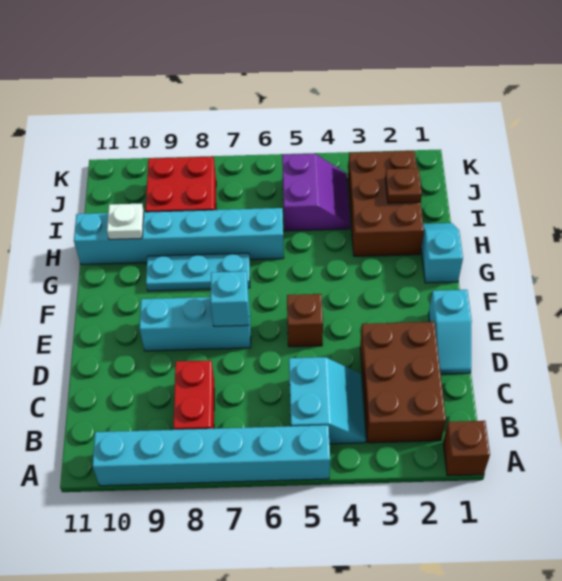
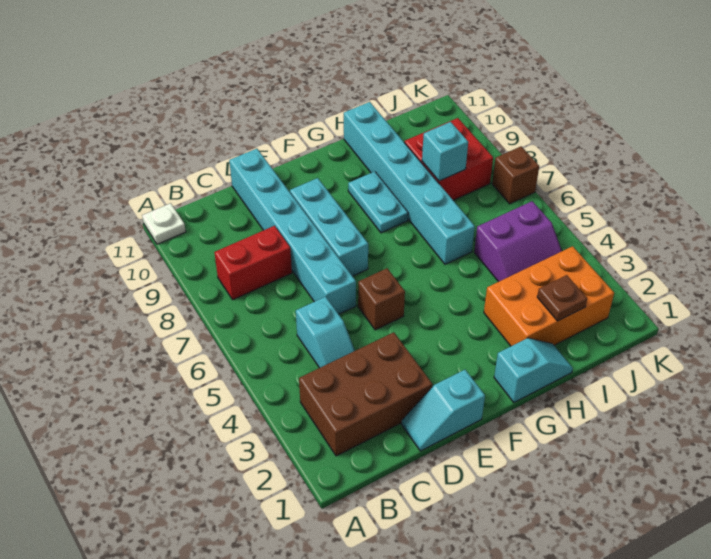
brown brick A1 level 1 -> brown brick K7 level 1
cyan brick A5:A10 level 1 -> cyan brick D6:D11 level 1
cyan slope B4:C5 level 1 top 5 -> cyan slope C4:C5 level 1 top 5
cyan brick E7 level 2 -> cyan brick I8 level 2
cyan plate G7:G9 level 1 -> cyan plate G8:G9 level 1
brown brick H2:J3 level 1 -> orange brick H2:J3 level 1
white plate H10 level 2 -> white plate A11 level 1

